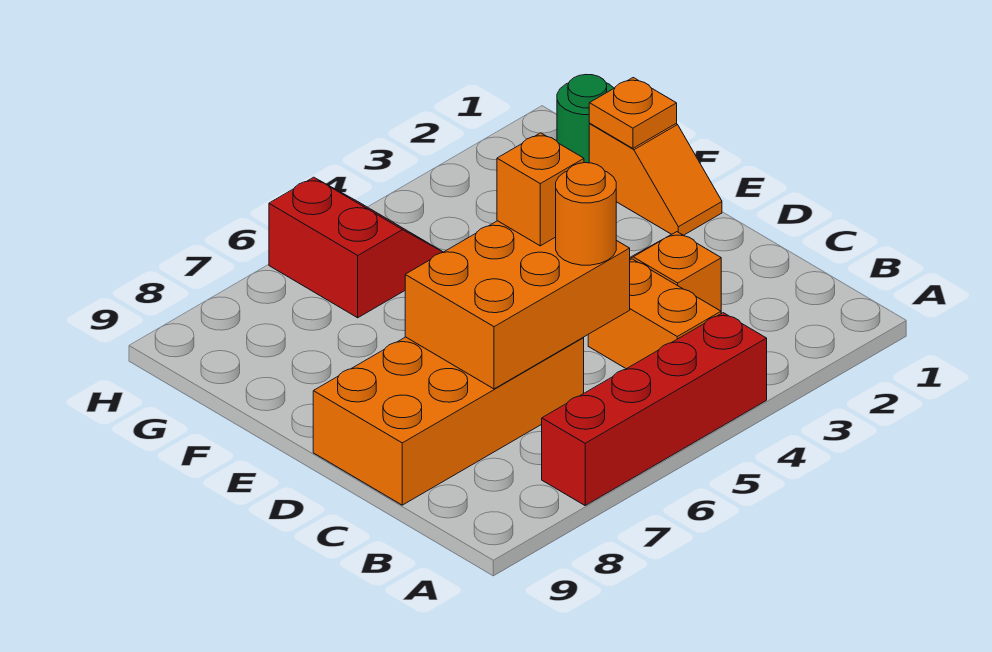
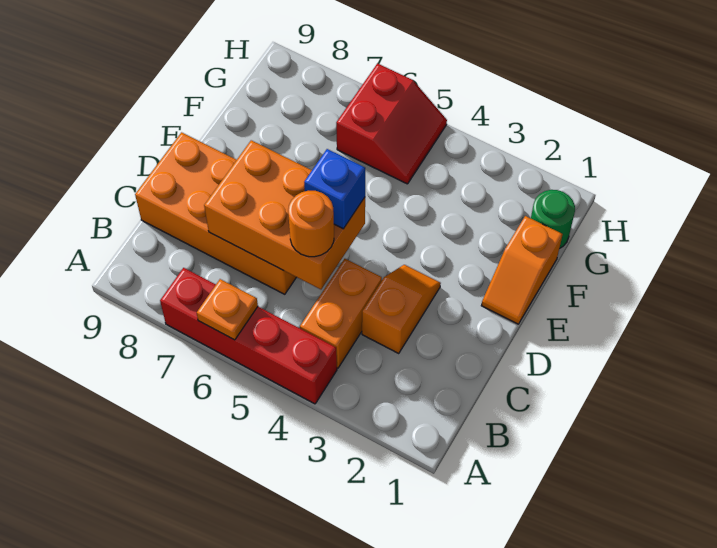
orange brick D5 level 3 -> blue brick D5 level 3
orange plate F1 level 2 -> orange plate A6 level 2

